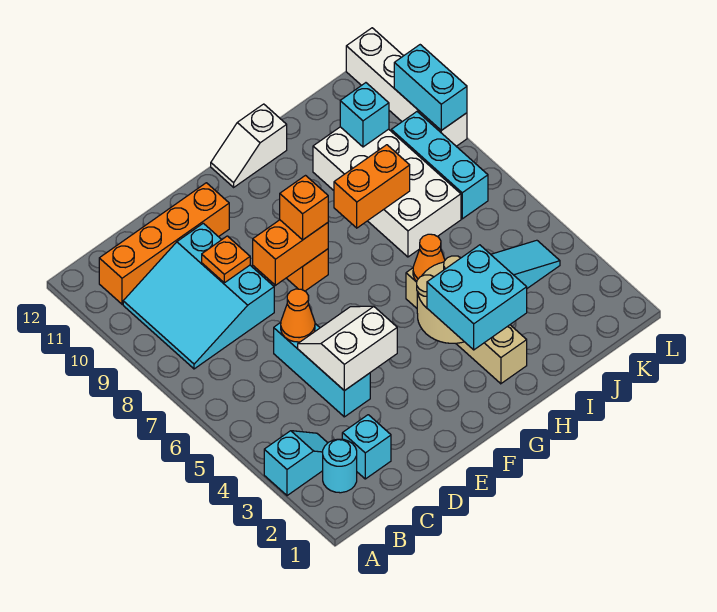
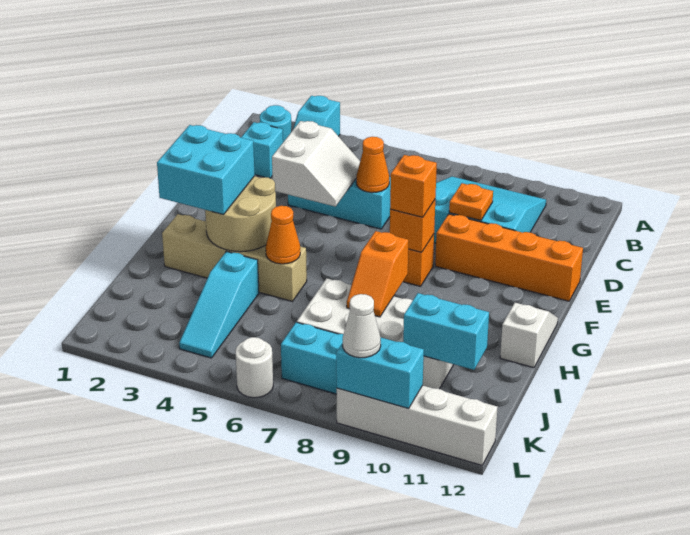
orange brick B11:E11 level 1 -> orange brick E9:E12 level 1
orange brick E8:F8 level 2 -> orange brick F8 level 2
orange brick H8:I8 level 2 -> orange slope H8:I8 level 2 top H
cyan brick J10 level 2 -> cyan brick J10:J11 level 2
none -> white round brick L6 level 1
none -> white cone L9 level 3

